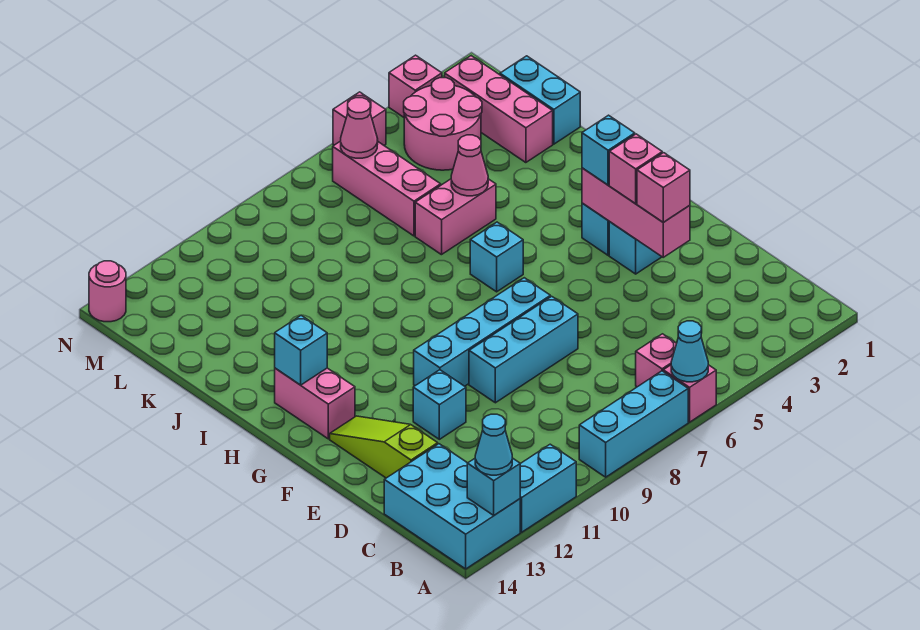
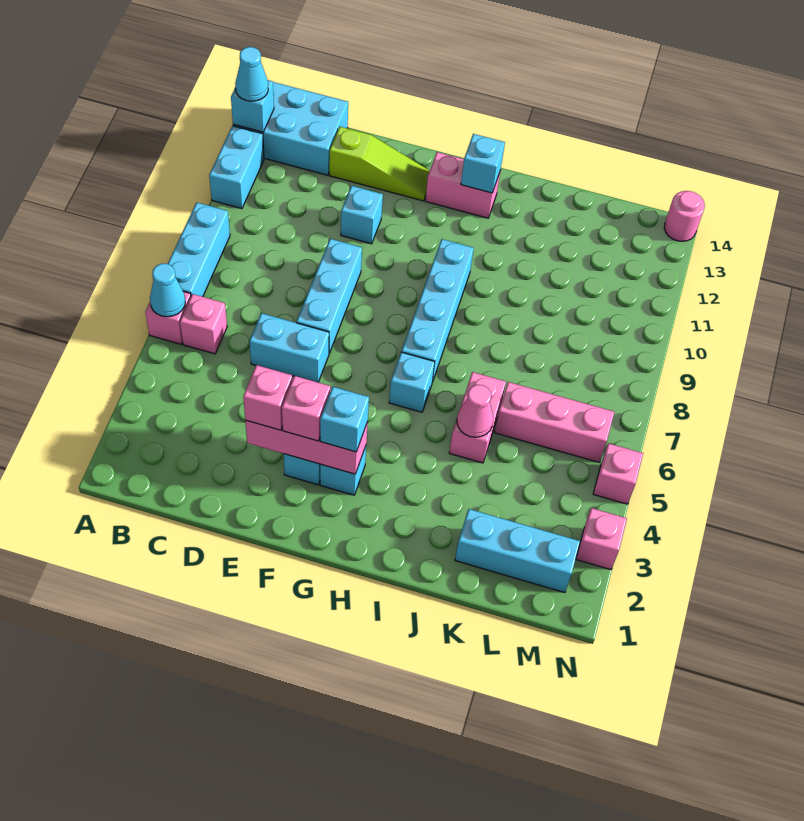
cyan brick F7:F10 level 1 -> cyan brick H7:H10 level 1
cyan brick K1:L1 level 1 -> cyan brick D6:E6 level 1
pink brick K2:M2 level 1 -> cyan brick K2:M2 level 1
pink round brick L3:M4 level 1 -> none
pink cone M6 level 2 -> none

